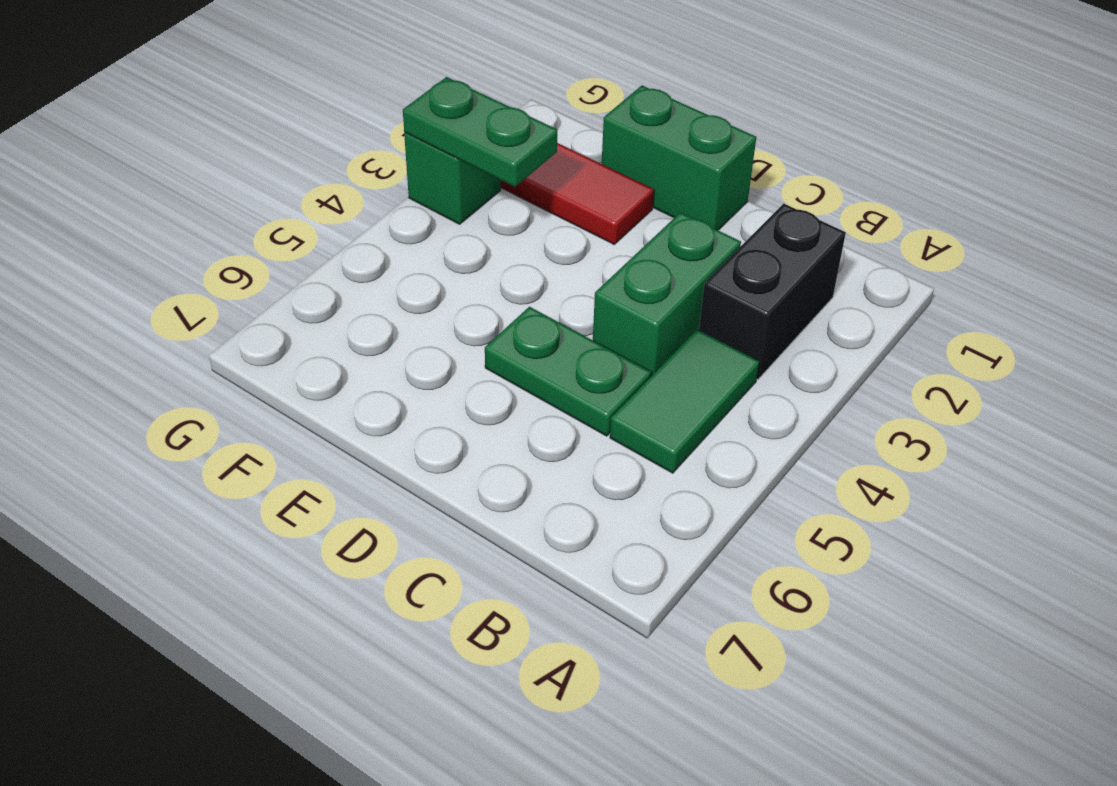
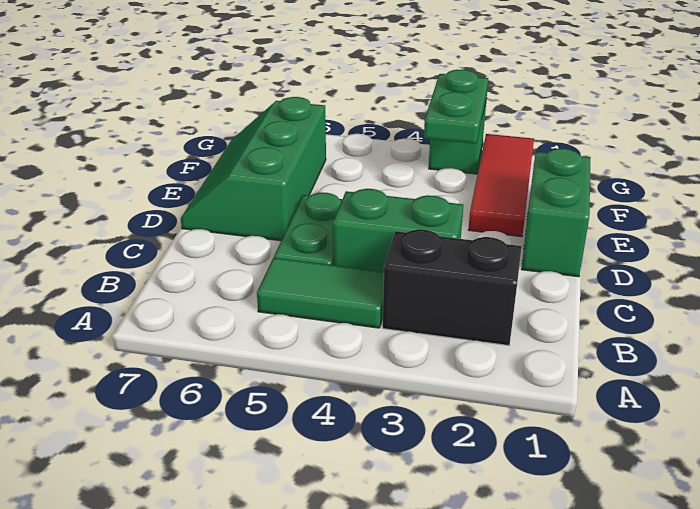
none -> green slope D6:F7 level 1 top 6

